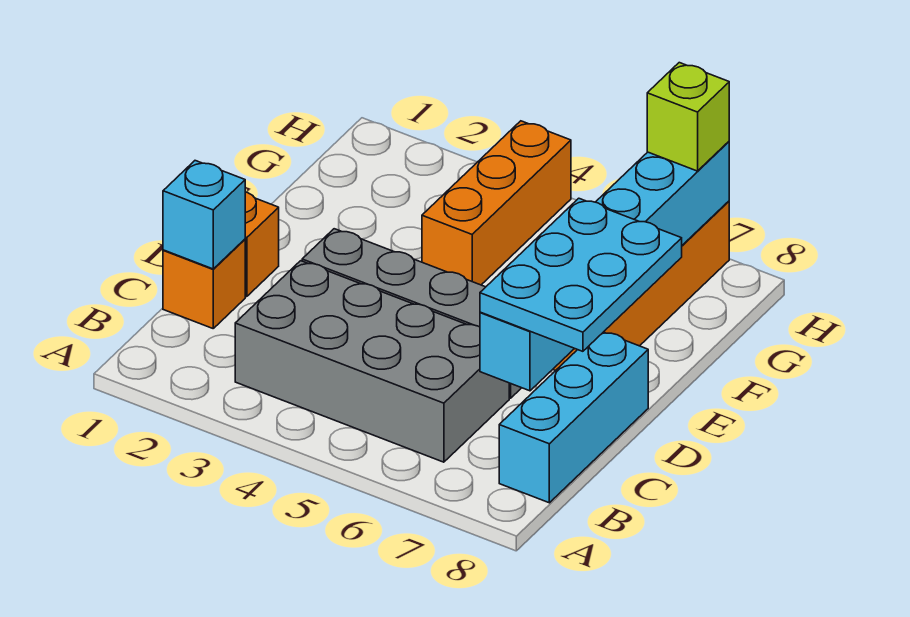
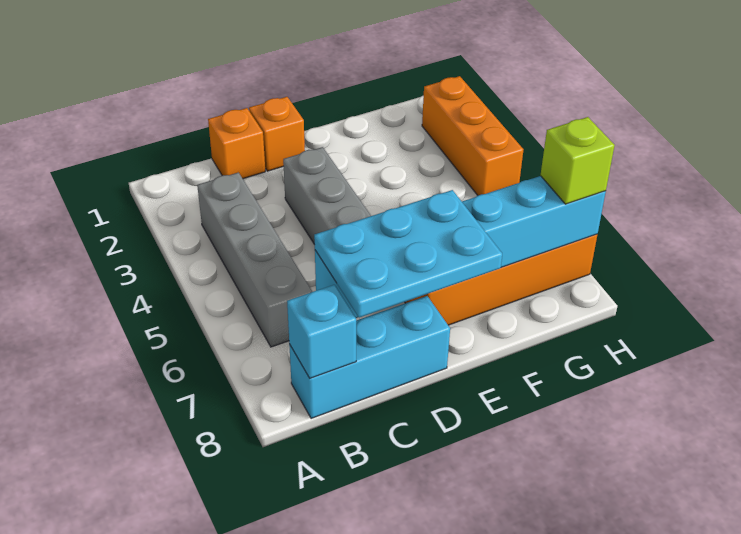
grey brick B3:C6 level 1 -> grey brick B3:B6 level 1
cyan brick C1 level 2 -> cyan brick B8 level 2
orange brick F4:H4 level 1 -> orange brick H2:H4 level 1

